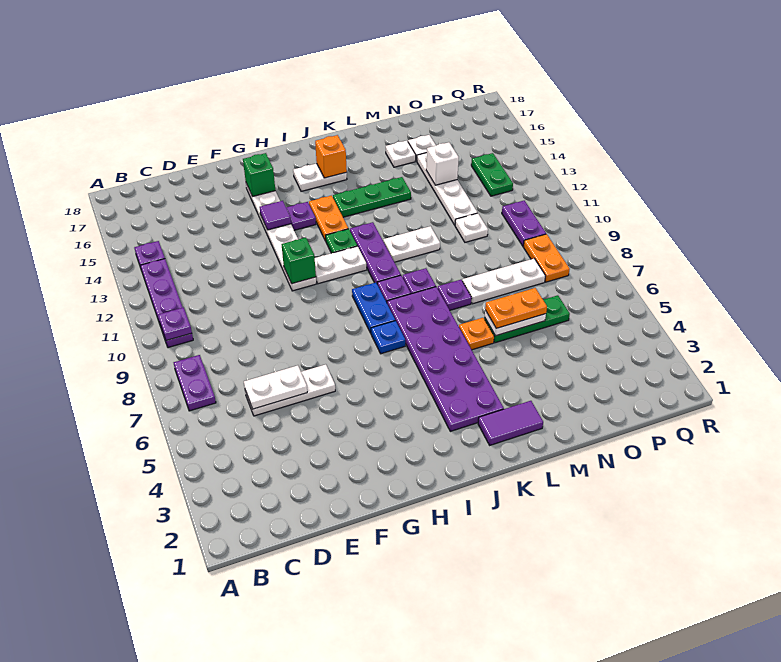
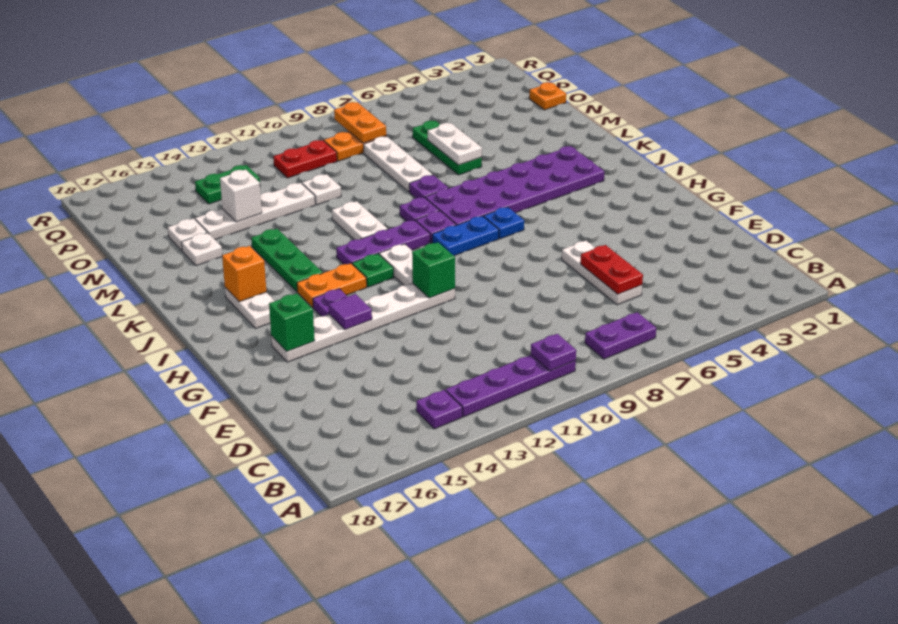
white plate D6:E6 level 2 -> red plate D6:E6 level 2
purple tile K2:L2 level 1 -> none
orange plate L6 level 1 -> orange plate O1 level 1
orange plate M6:N6 level 3 -> orange plate P8:Q8 level 2
purple plate P10:P11 level 1 -> red plate P10:P11 level 1

